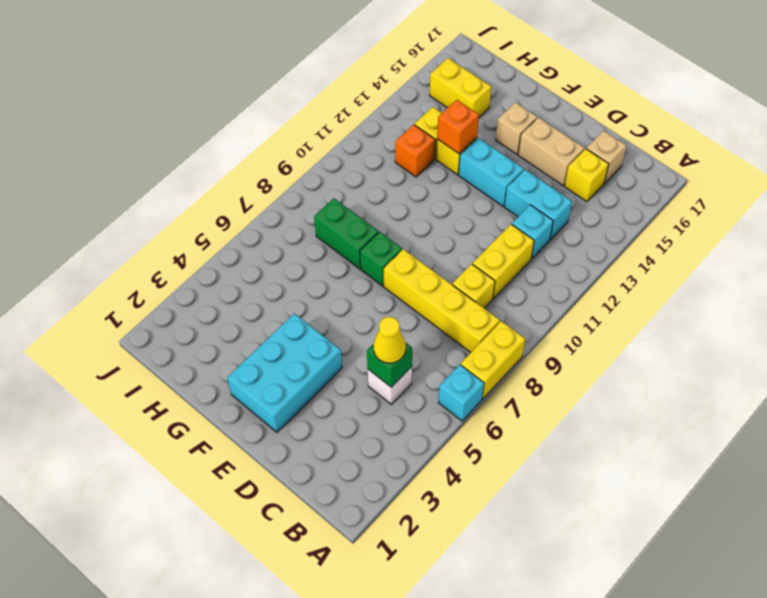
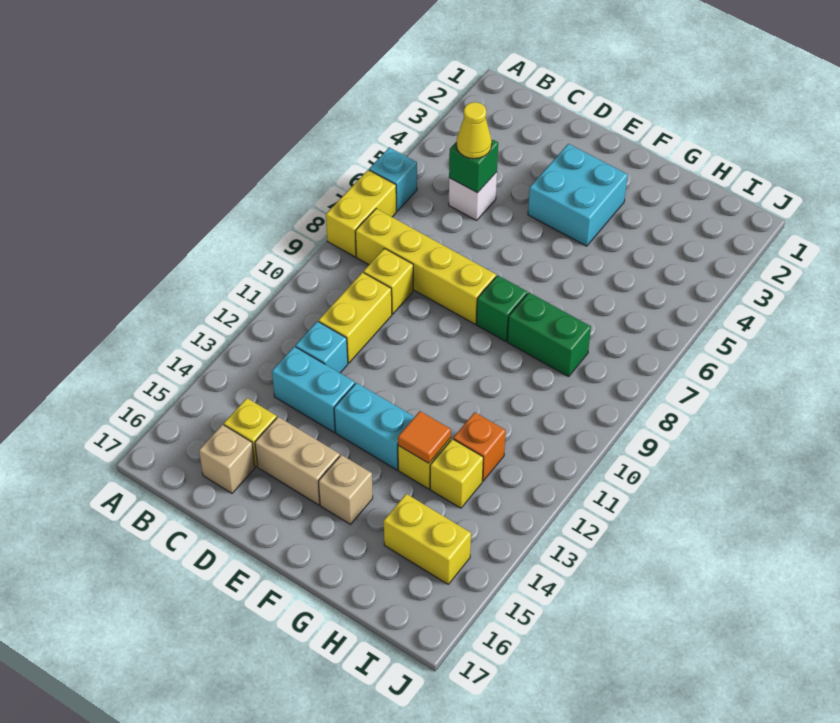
cyan brick E2:F4 level 1 -> cyan brick E3:F4 level 1
orange brick G13 level 2 -> orange tile G13 level 2

